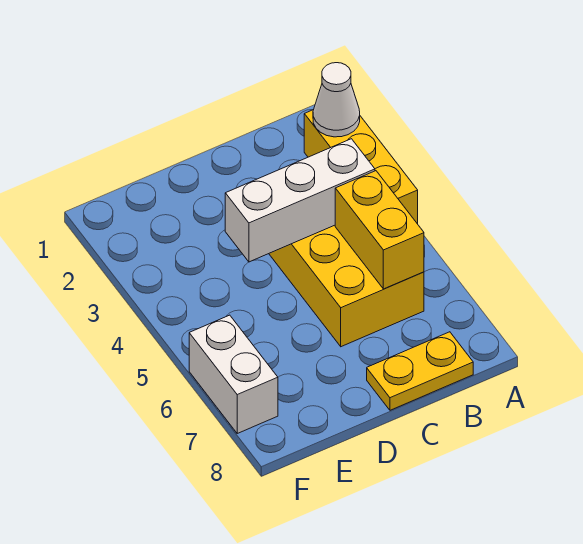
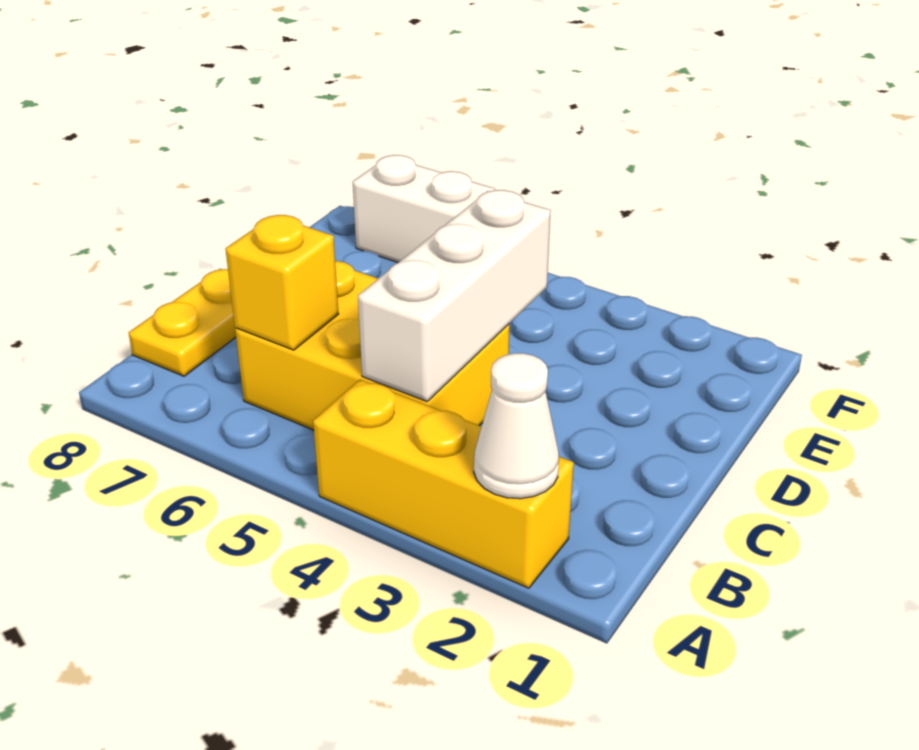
yellow brick B5:B6 level 2 -> yellow brick B6 level 2

